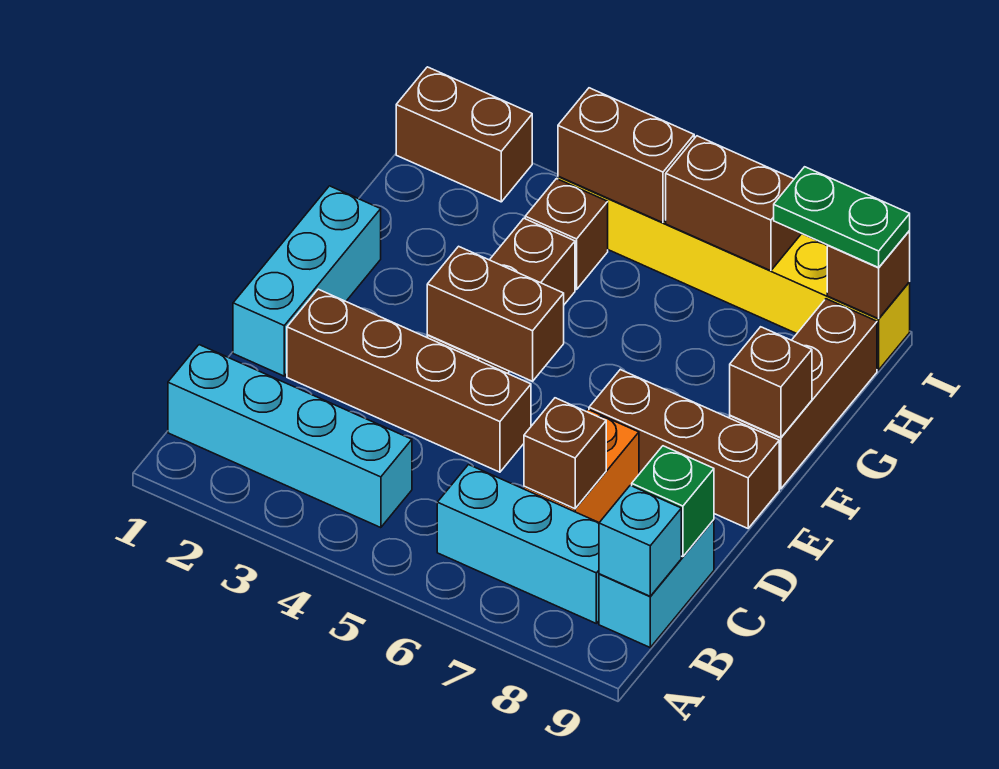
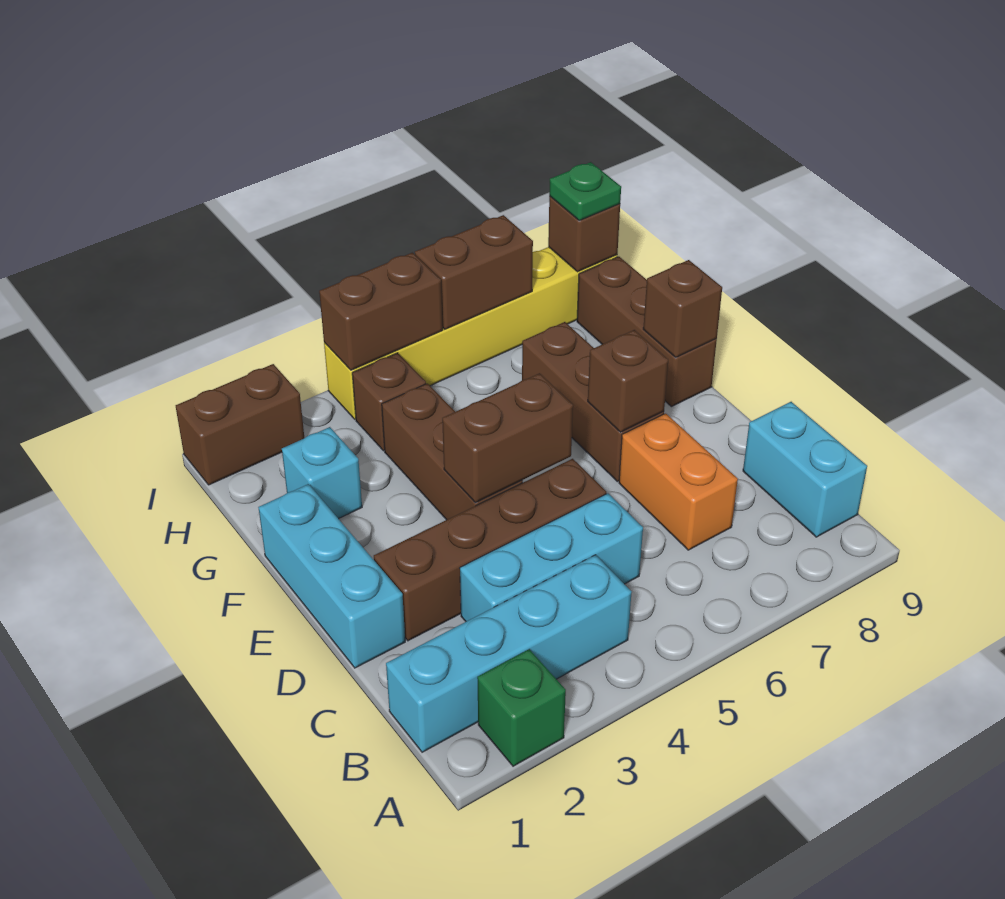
cyan brick B6:B8 level 1 -> cyan brick C3:C5 level 1
cyan brick B9 level 2 -> cyan brick G2 level 1
brown brick C7 level 2 -> brown brick E7 level 2
green brick C9 level 2 -> green brick A2 level 1
brown brick E7:E9 level 1 -> brown brick E7:G7 level 1
green plate I8:I9 level 3 -> green plate I9 level 3

